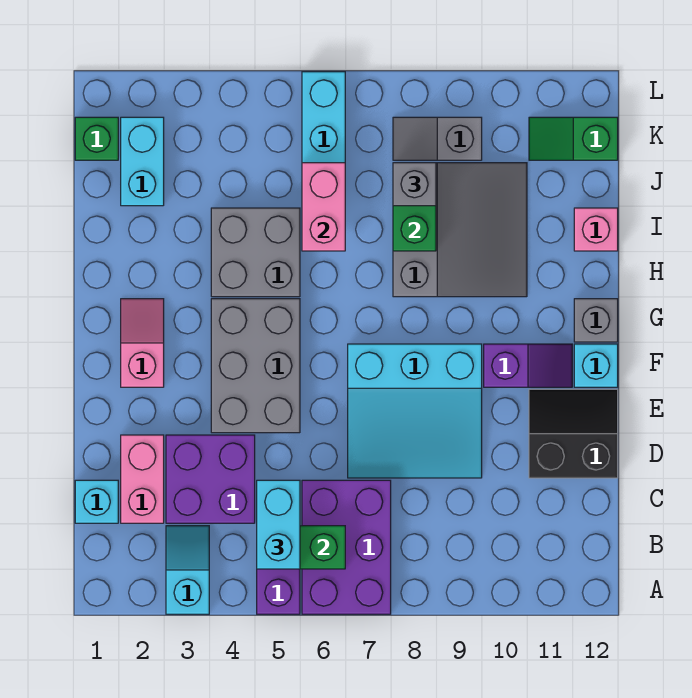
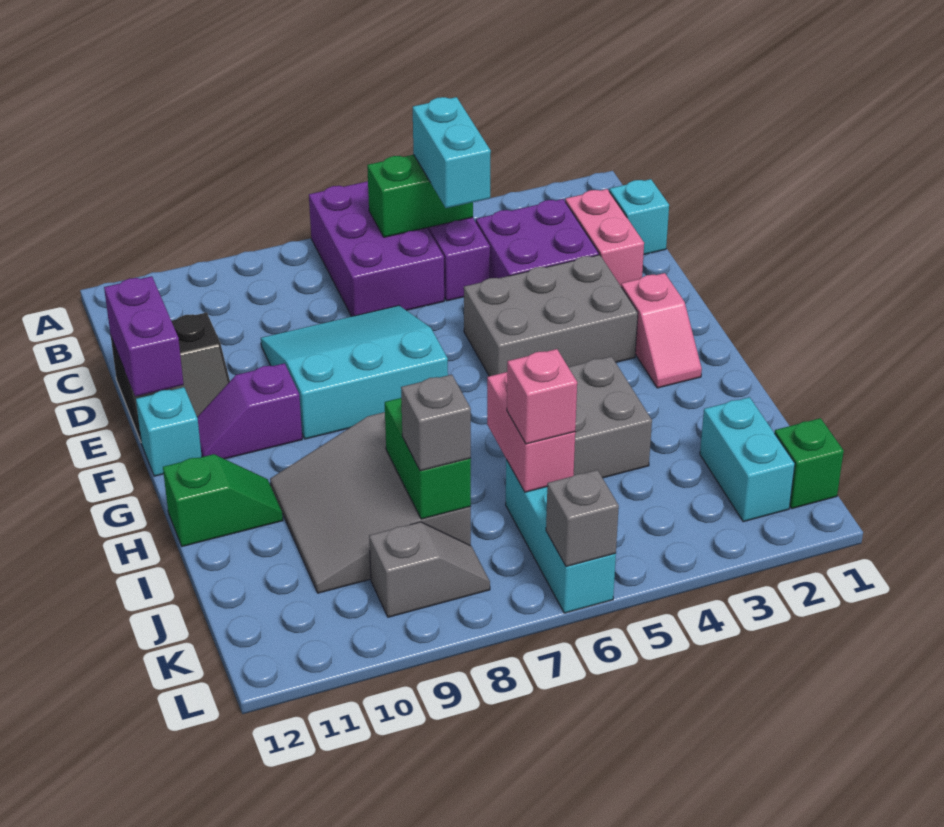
cyan slope A3:B3 level 1 top A -> none
none -> purple brick D12:E12 level 2
grey brick E4:G5 level 1 -> grey brick E3:F5 level 1
grey brick G12 level 1 -> grey brick L6 level 2
pink brick I12 level 1 -> pink brick J6 level 3
green slope K11:K12 level 1 top 12 -> green slope H11:H12 level 1 top 12

